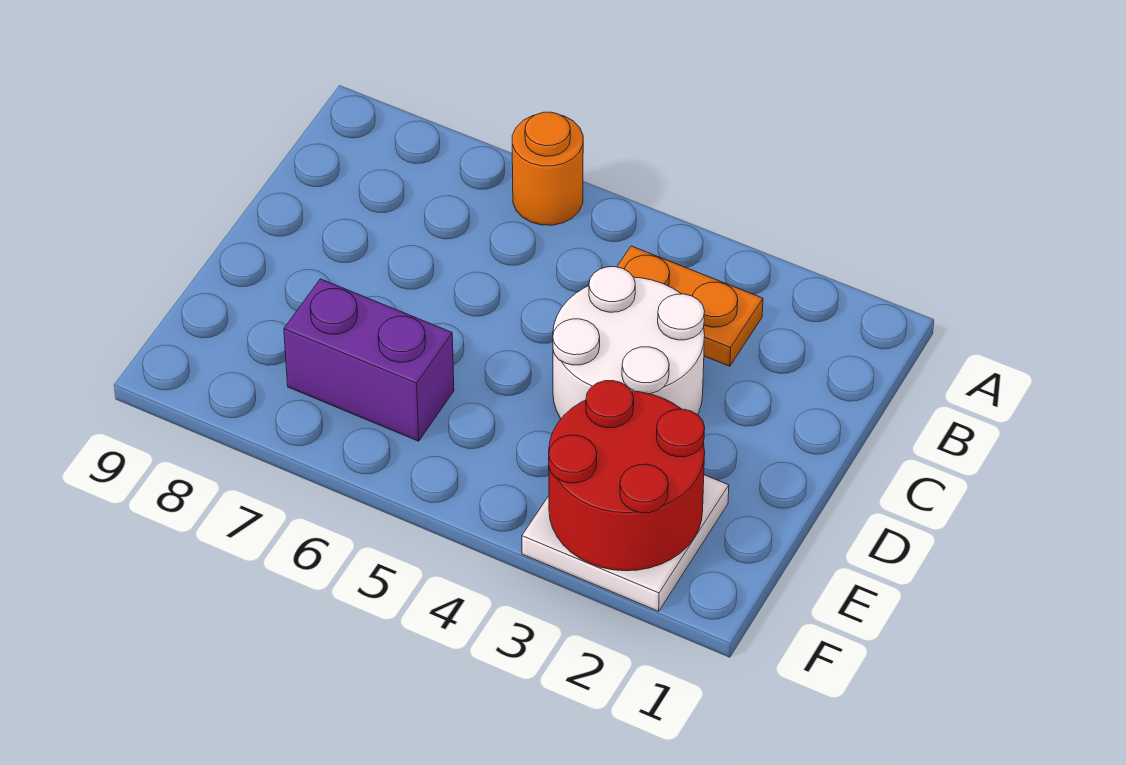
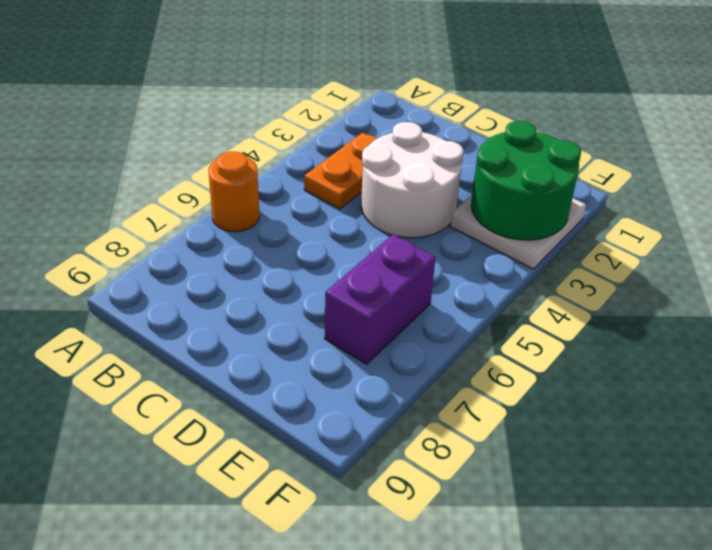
red round brick E2:F3 level 2 -> green round brick E2:F3 level 2

